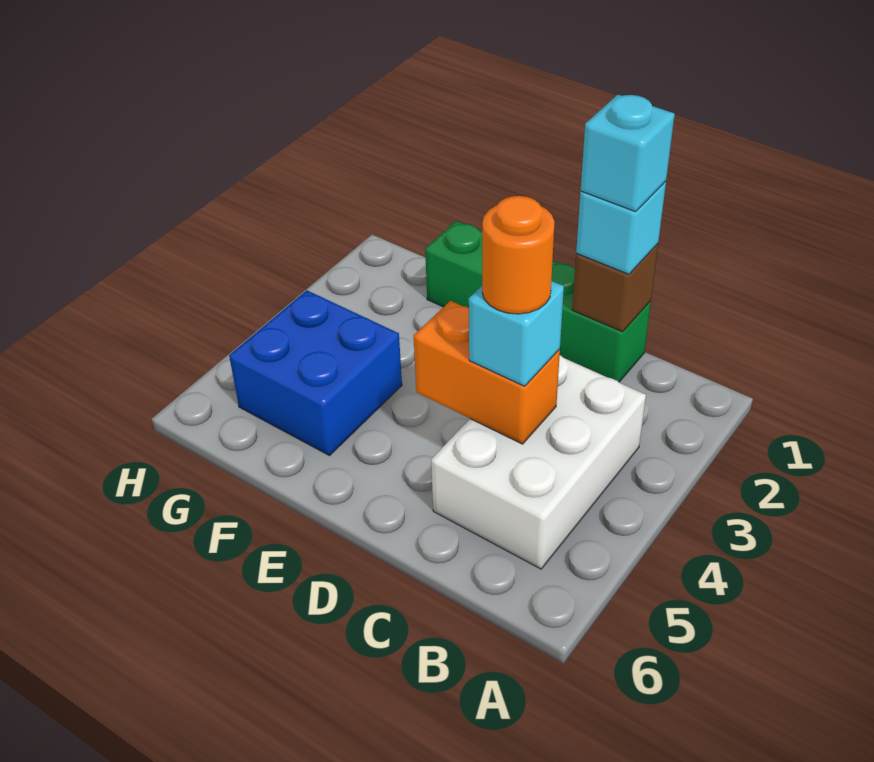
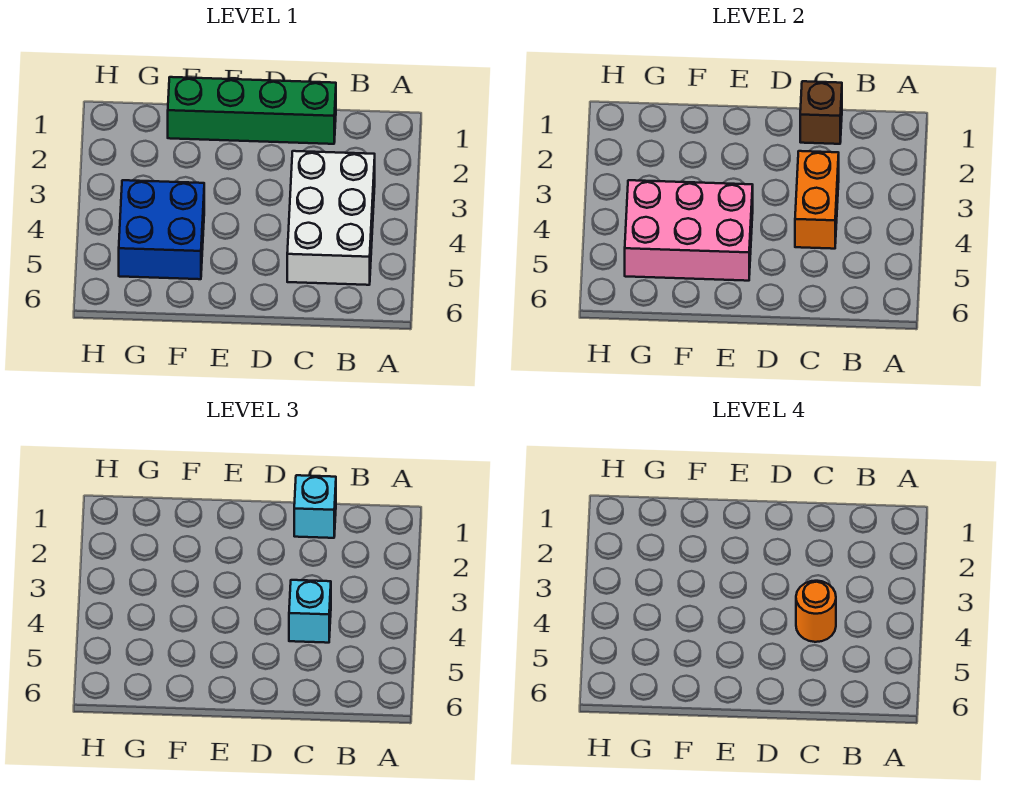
cyan brick C1 level 4 -> none
orange brick C4:D4 level 2 -> orange brick C3:C4 level 2
none -> pink brick E4:G5 level 2

